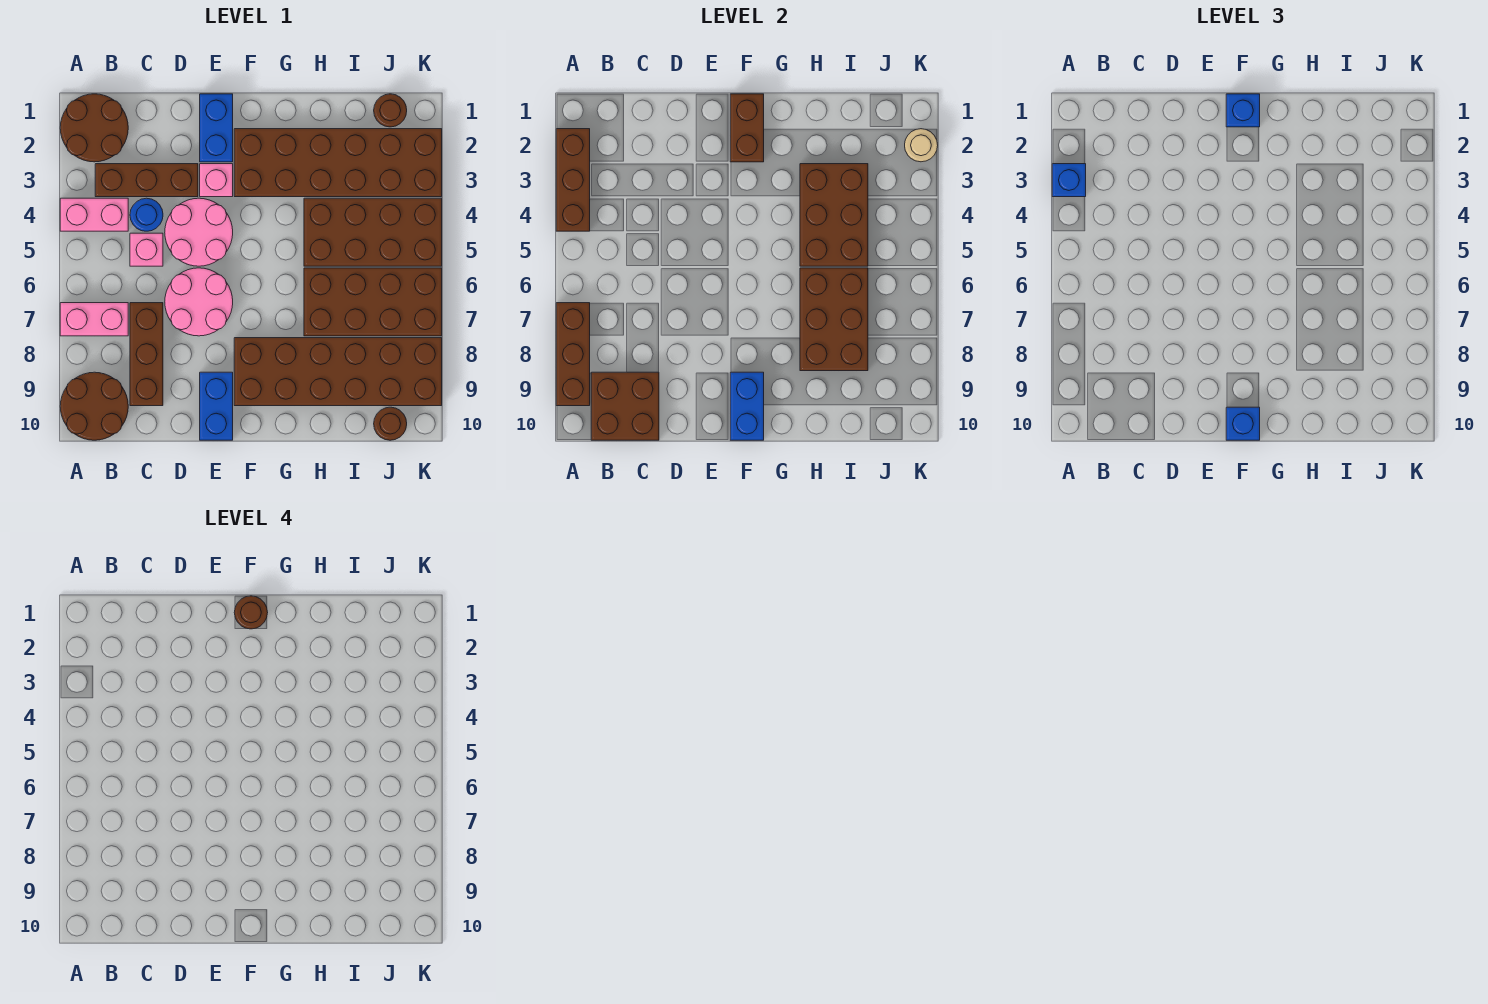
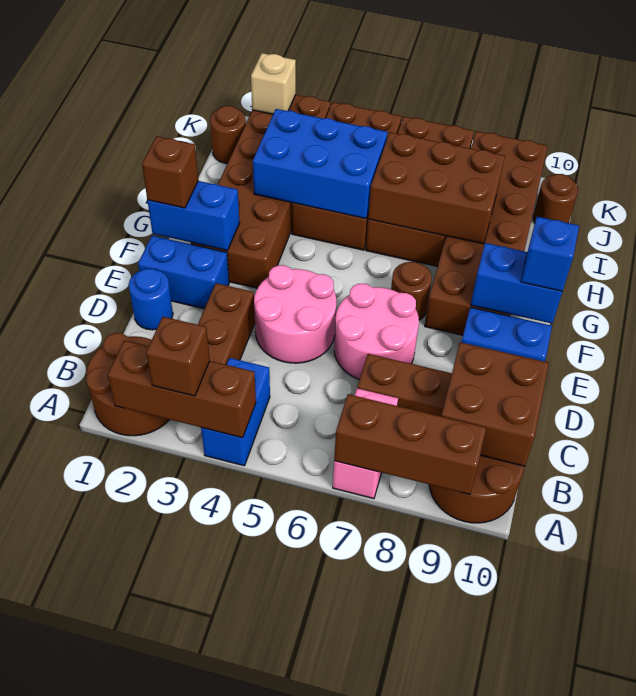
blue brick A3 level 3 -> brown brick A3 level 3
pink brick A4:B4 level 1 -> blue brick A4:B4 level 1
blue round brick C4 level 1 -> blue round brick D1 level 1
pink brick C5 level 1 -> none
pink brick E3 level 1 -> none
brown brick F1:F2 level 2 -> blue brick F1:F2 level 2
blue brick F1 level 3 -> brown brick F1 level 3
brown round brick F1 level 4 -> brown round brick F7 level 1
brown brick H3:I5 level 2 -> blue brick H3:I5 level 2
tan round brick K2 level 2 -> tan brick K2 level 2

